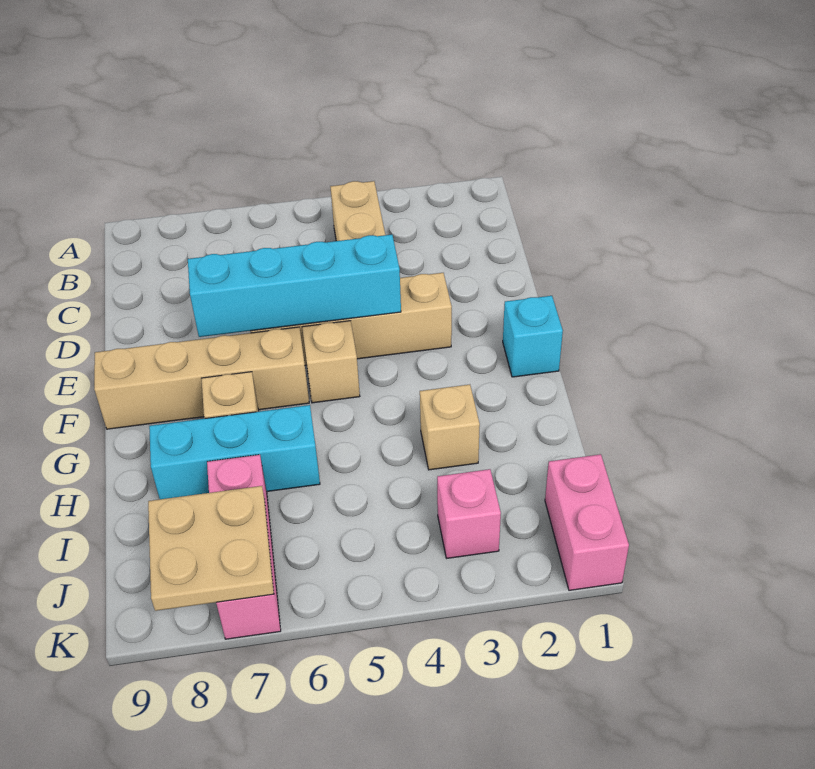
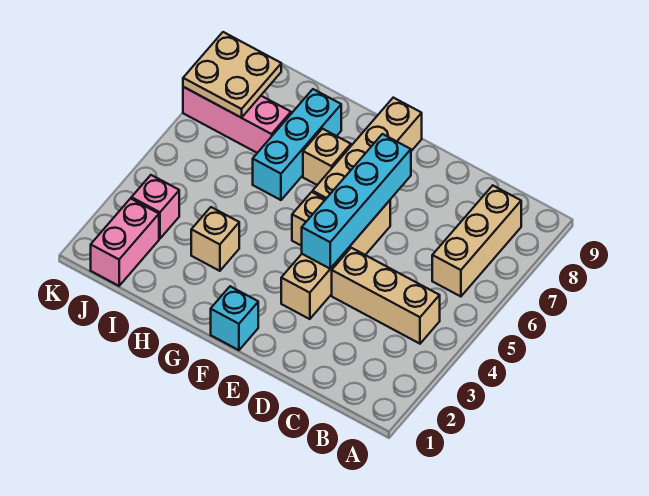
none -> tan brick B6:B8 level 1
pink brick J1:K1 level 1 -> pink brick J1:J2 level 1

